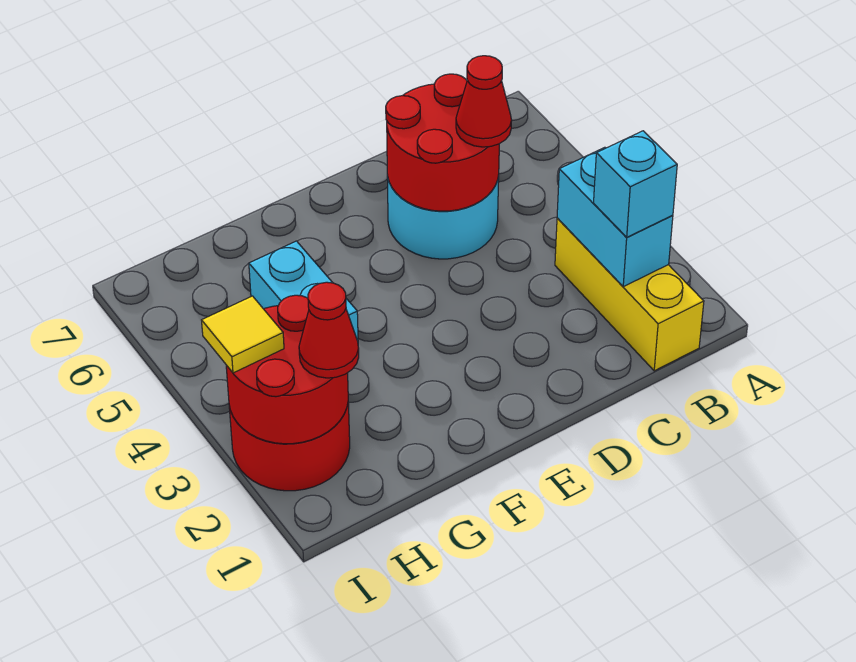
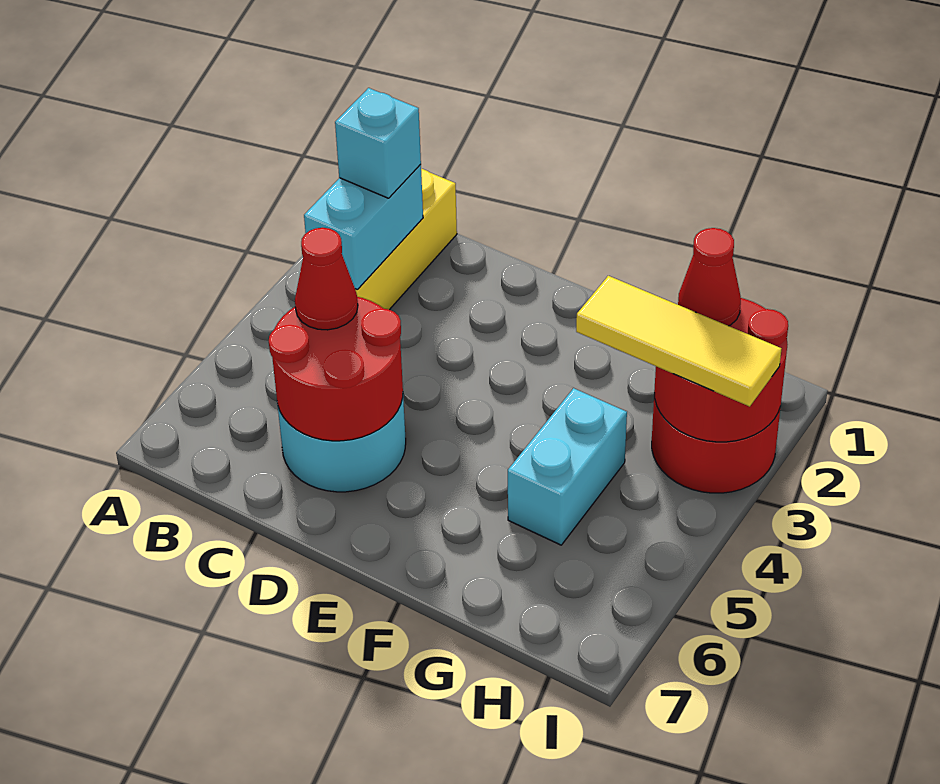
yellow tile I3 level 3 -> yellow tile G3:I3 level 3

